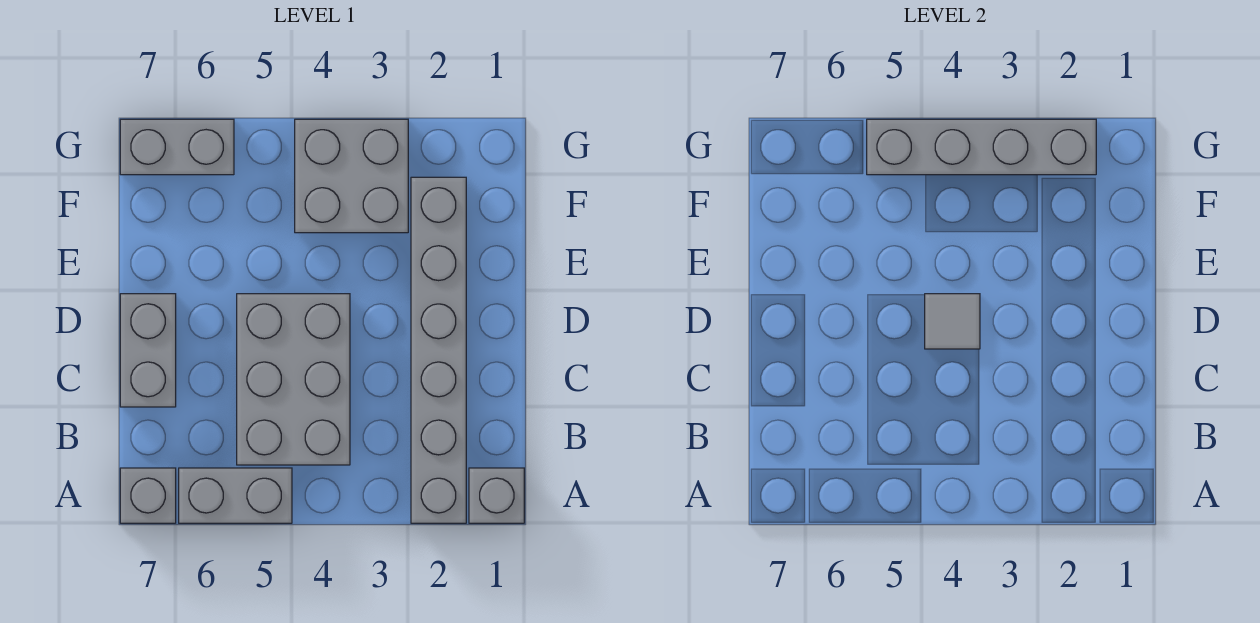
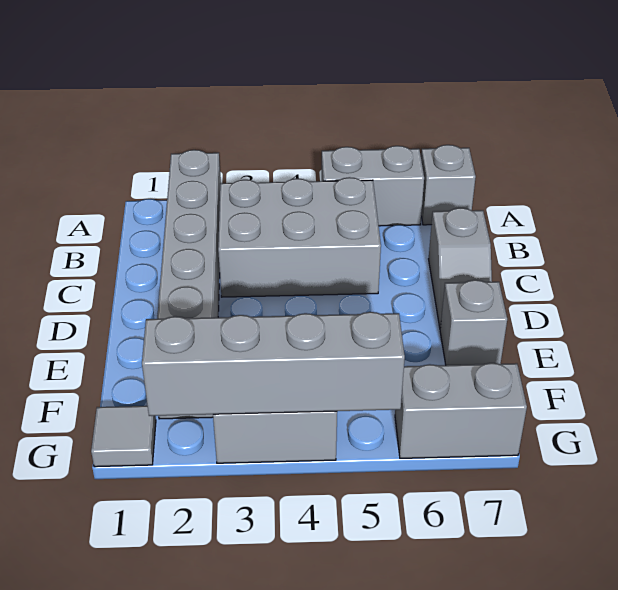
grey brick A1 level 1 -> grey brick E7 level 1
grey brick B4:D5 level 1 -> grey brick B3:C5 level 1
grey brick C7:D7 level 1 -> grey slope C7:D7 level 1 top C
grey tile D4 level 2 -> grey tile G1 level 1

